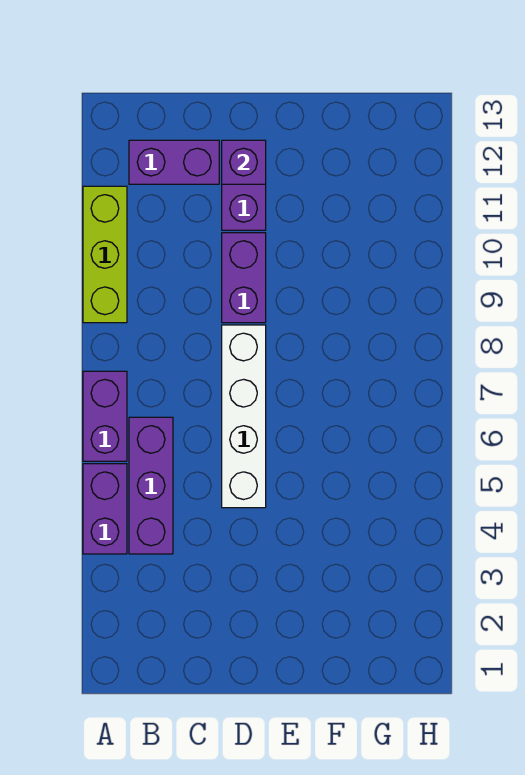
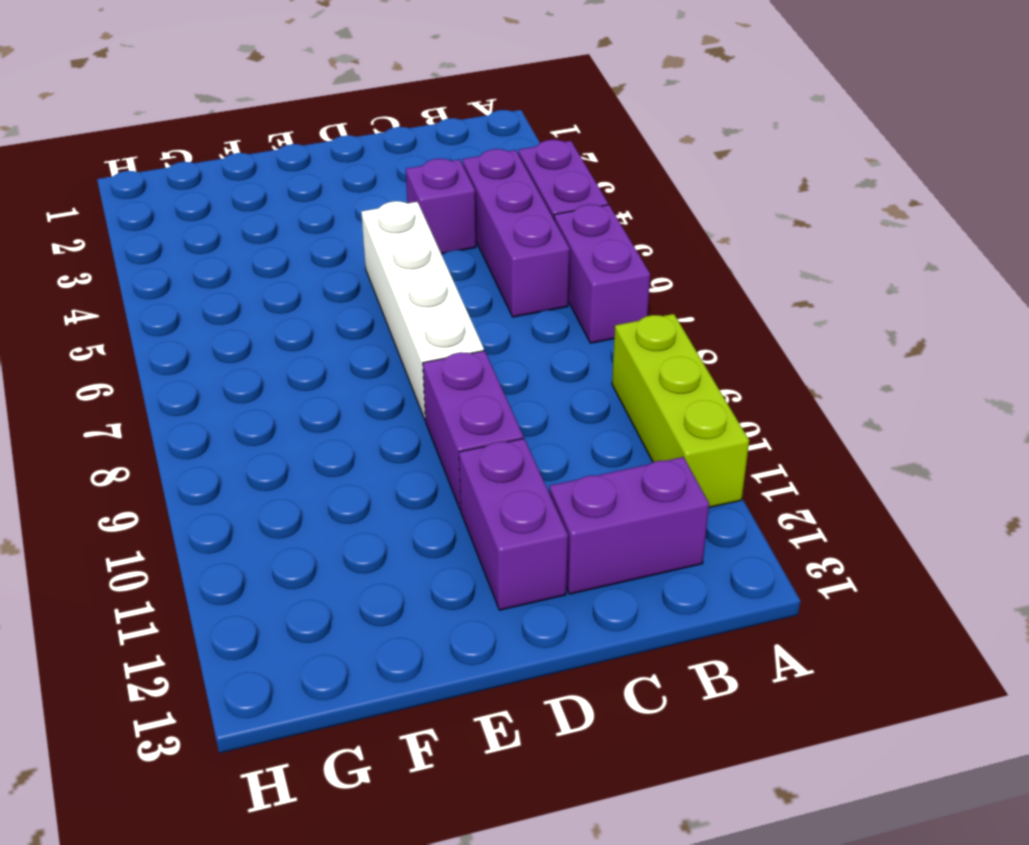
purple brick D12 level 2 -> purple brick C4 level 1

